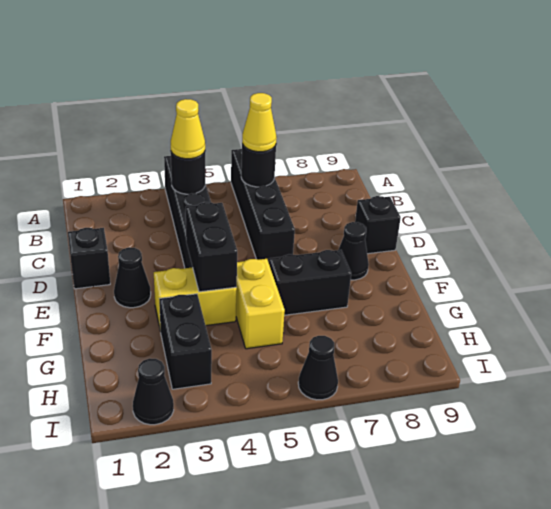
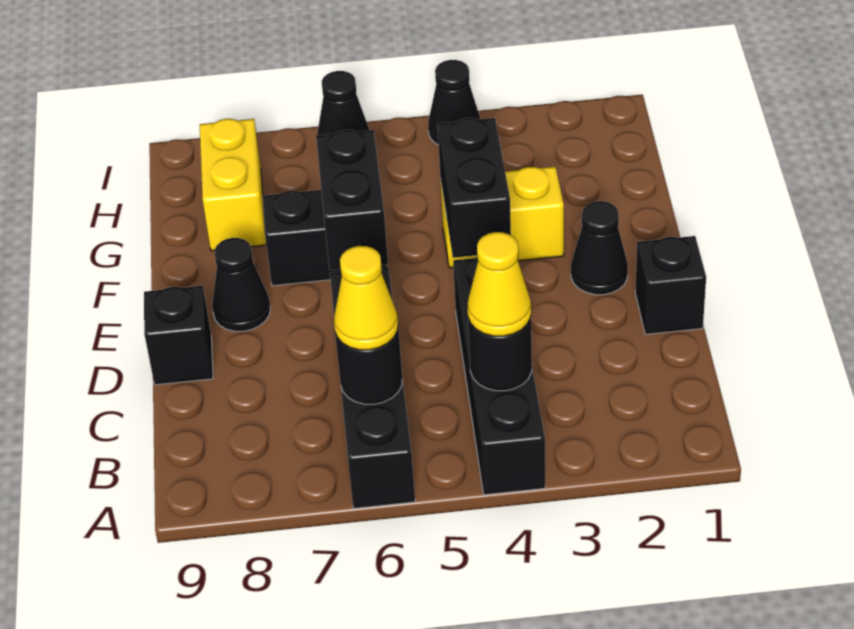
yellow brick F5:G5 level 1 -> yellow brick G8:H8 level 1
black brick G3:H3 level 1 -> black brick E6:F6 level 2
black cone I2 level 1 -> black cone I4 level 1

